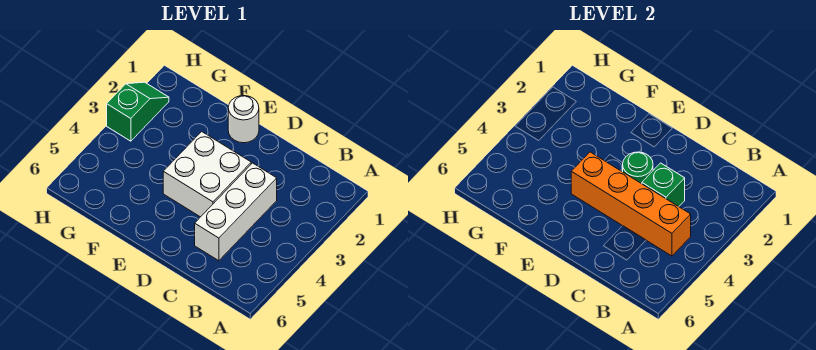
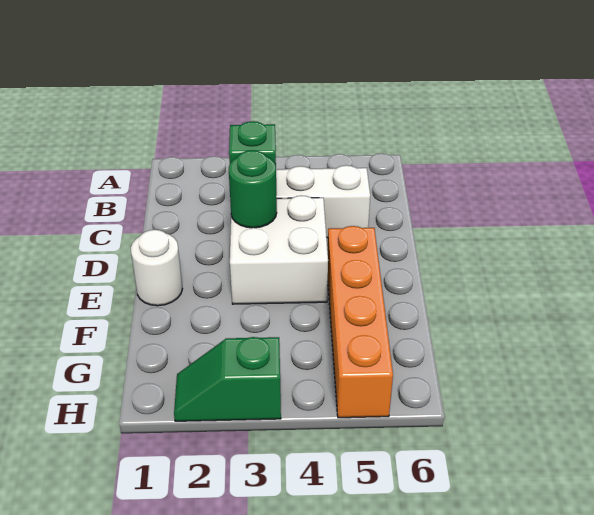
orange brick B4:E4 level 2 -> orange brick E5:H5 level 1

